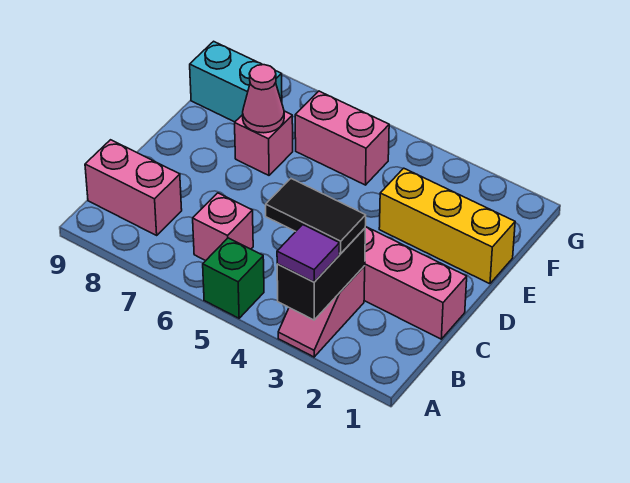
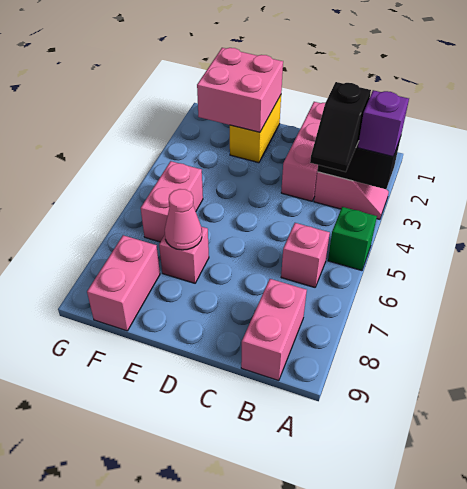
purple tile A3 level 3 -> purple brick A3 level 3
black tile B3:B4 level 3 -> black slope B3:B4 level 3 top 3
yellow brick E1:E3 level 1 -> yellow brick E1:E2 level 1
none -> pink brick E1:F2 level 2
cyan brick F8:F9 level 1 -> pink brick F8:F9 level 1

